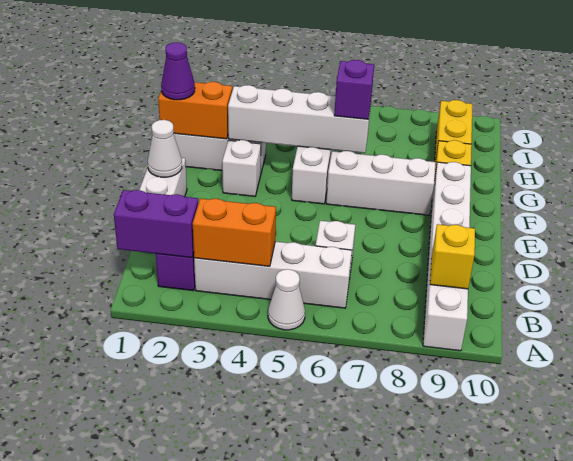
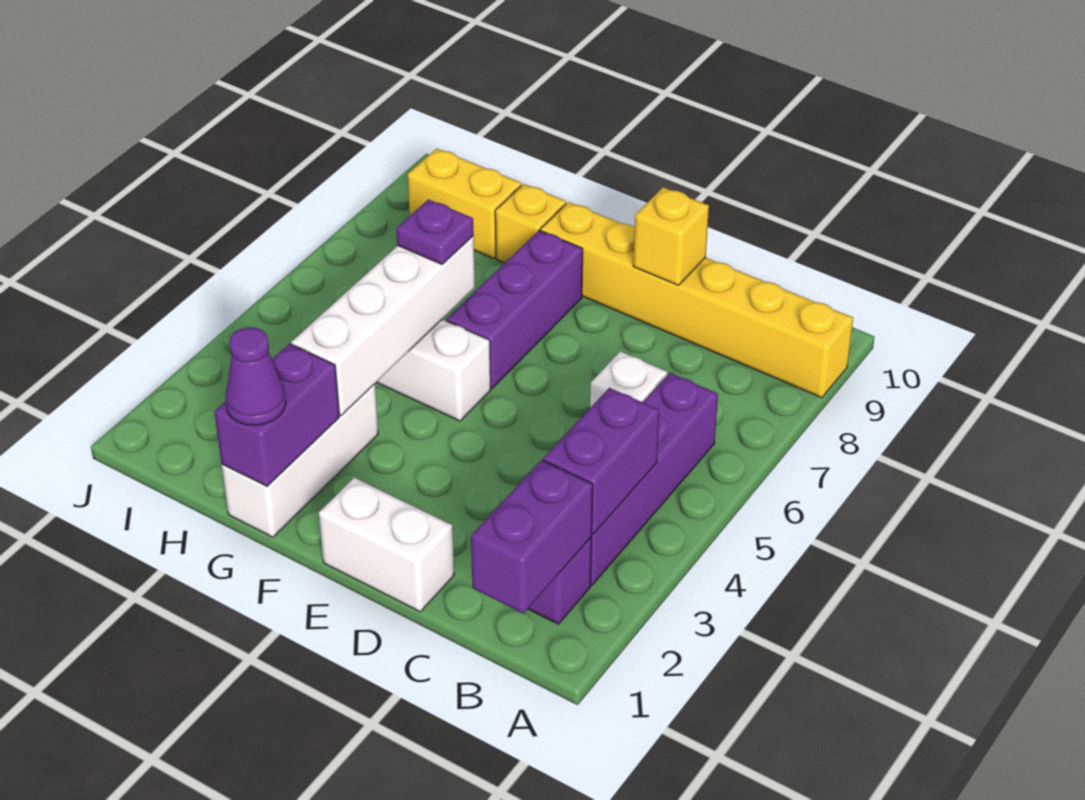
white cone A5 level 1 -> none
white brick A9:F9 level 1 -> yellow brick A9:F9 level 1
white brick B3:B6 level 1 -> purple brick B3:B6 level 1
orange brick B3:B4 level 2 -> purple brick B3:B4 level 2
yellow brick B9 level 2 -> yellow brick D9 level 2
white cone E1 level 2 -> none
white brick F3 level 1 -> none
white brick F6:F8 level 1 -> purple brick F6:F8 level 1
orange brick G1:G2 level 2 -> purple brick G1:G2 level 2
purple brick G6 level 3 -> purple plate G6 level 3

